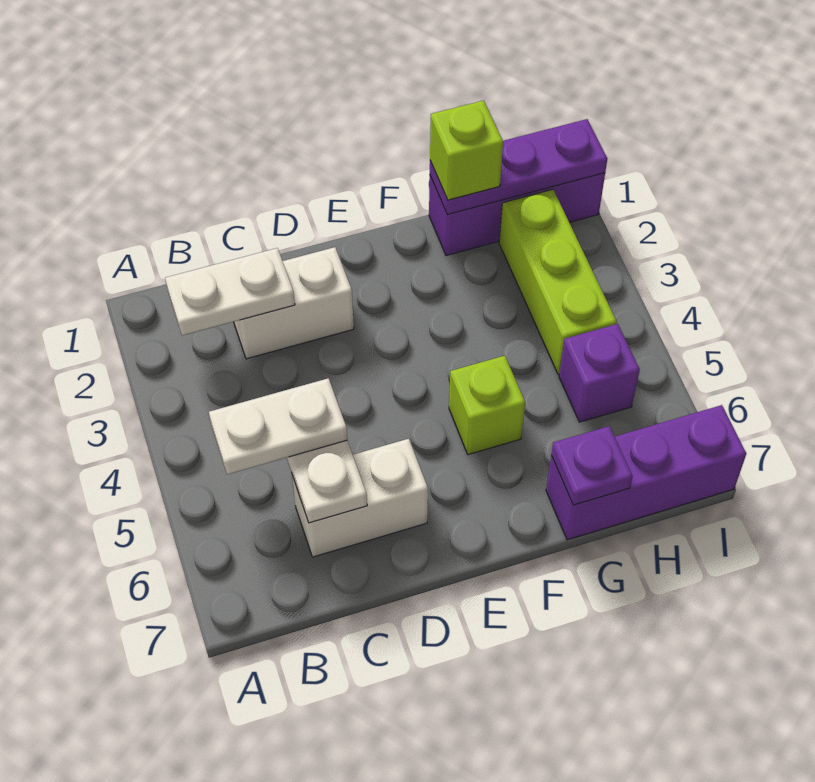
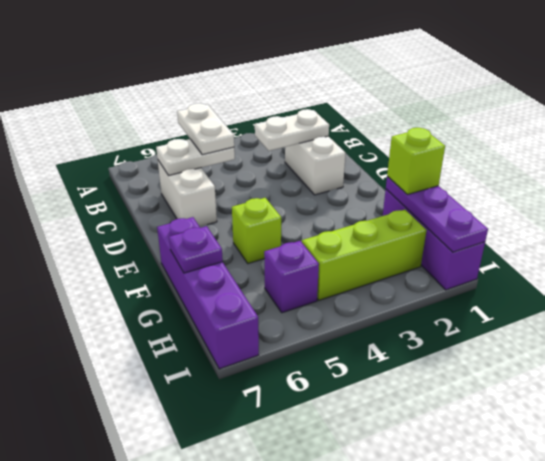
white plate B2:C2 level 2 -> white plate C2:C3 level 2
purple brick G7:I7 level 1 -> purple brick F7:I7 level 1

